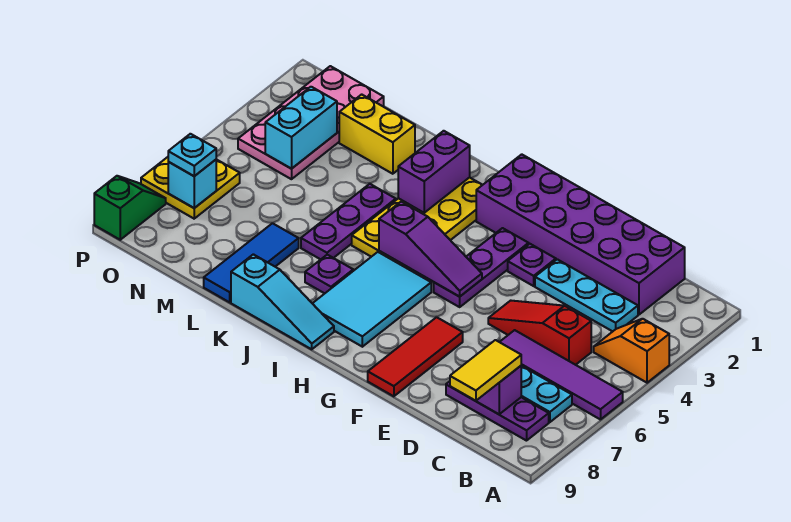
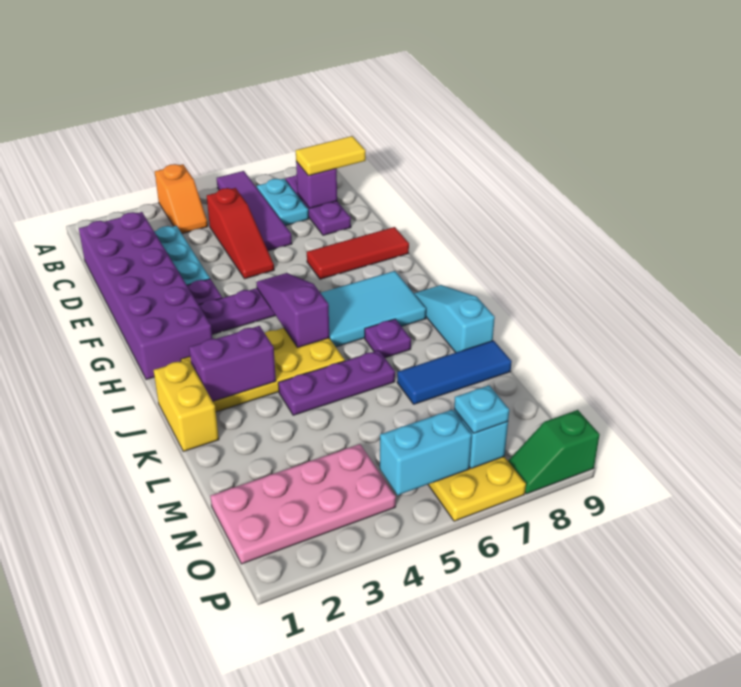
yellow brick L2:M2 level 1 -> yellow brick J1:K1 level 1
cyan brick N3:N4 level 2 -> cyan brick O5:O6 level 2

